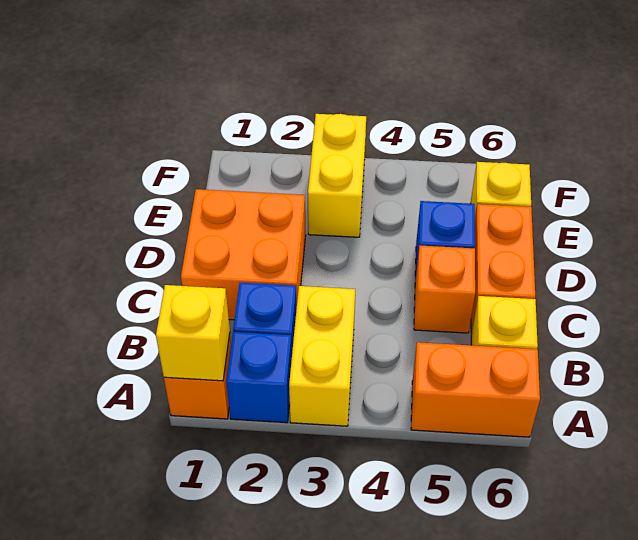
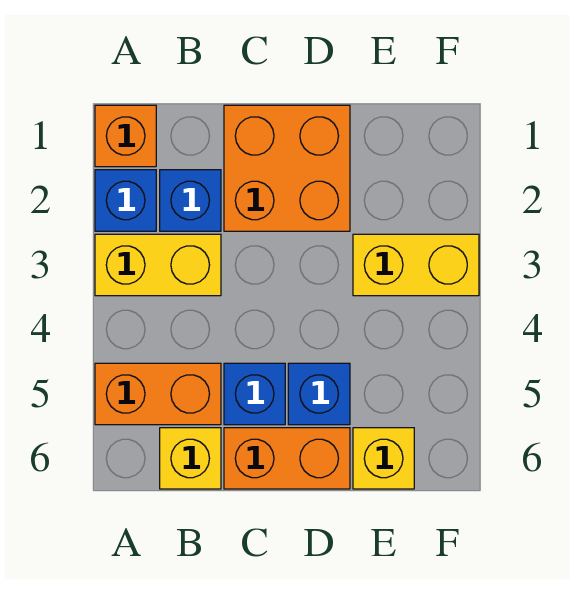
yellow brick A1 level 2 -> none
orange brick A5:A6 level 1 -> orange brick A5:B5 level 1
orange brick C5 level 1 -> blue brick C5 level 1

